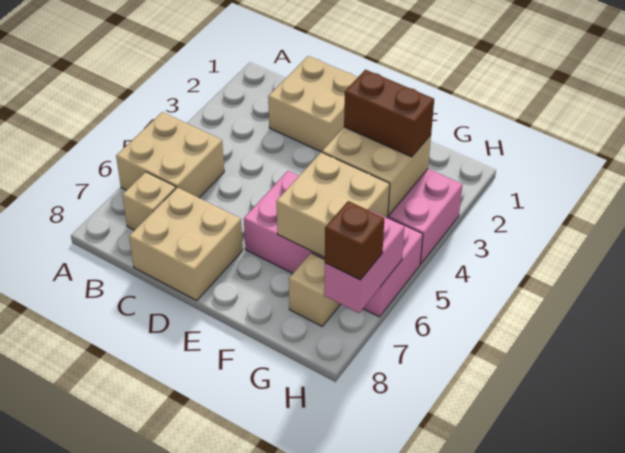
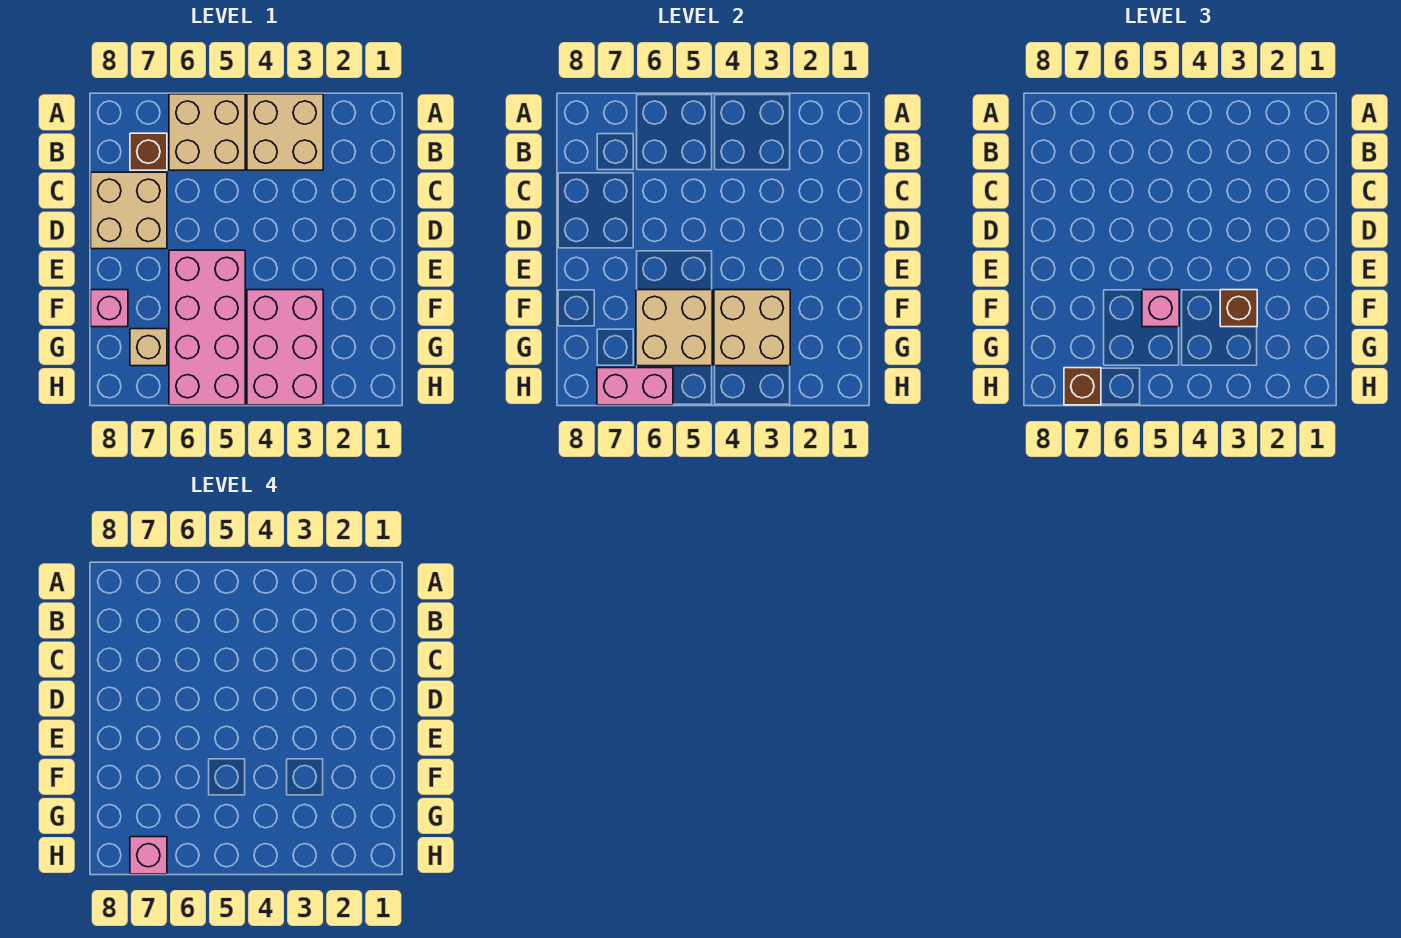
tan brick B7 level 1 -> brown brick B7 level 1
tan brick C1:D2 level 1 -> tan brick A3:B4 level 1
brown brick F3:G3 level 3 -> brown brick F3 level 3
none -> pink brick F5 level 3
none -> pink brick F8 level 1
none -> pink brick H7 level 4

